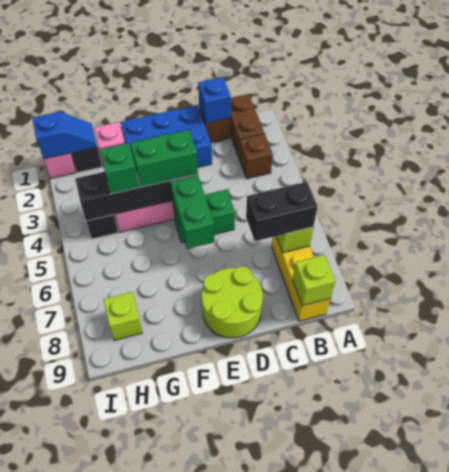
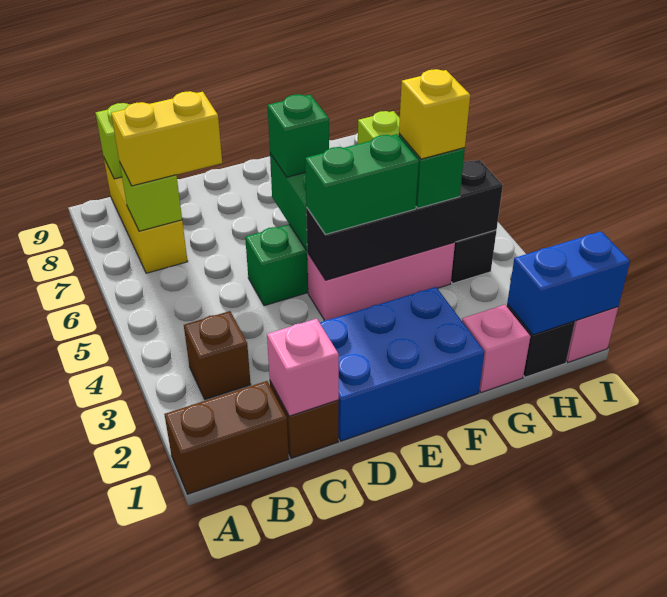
brown brick B1:B2 level 1 -> brown brick A1:B1 level 1
black brick B7:C7 level 3 -> yellow brick B7:C7 level 3
blue brick C1 level 2 -> pink brick C1 level 2
lime round brick D8:E9 level 1 -> none
none -> green brick E6 level 3
none -> yellow brick G4 level 4
blue slope H1:I1 level 2 top I -> blue brick H1:I1 level 2

